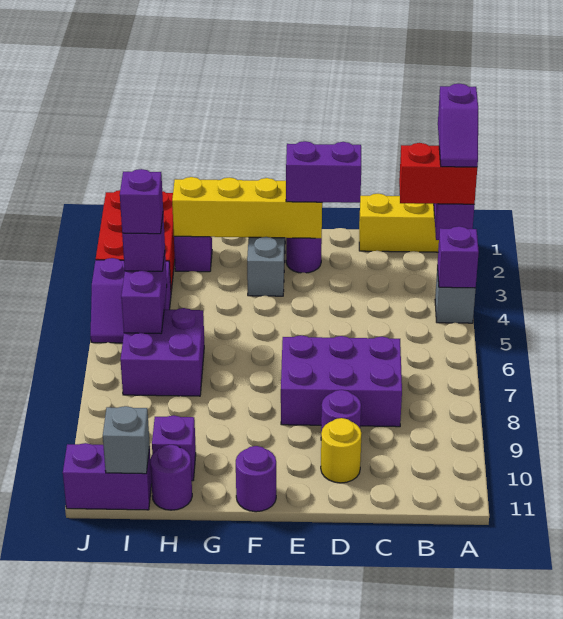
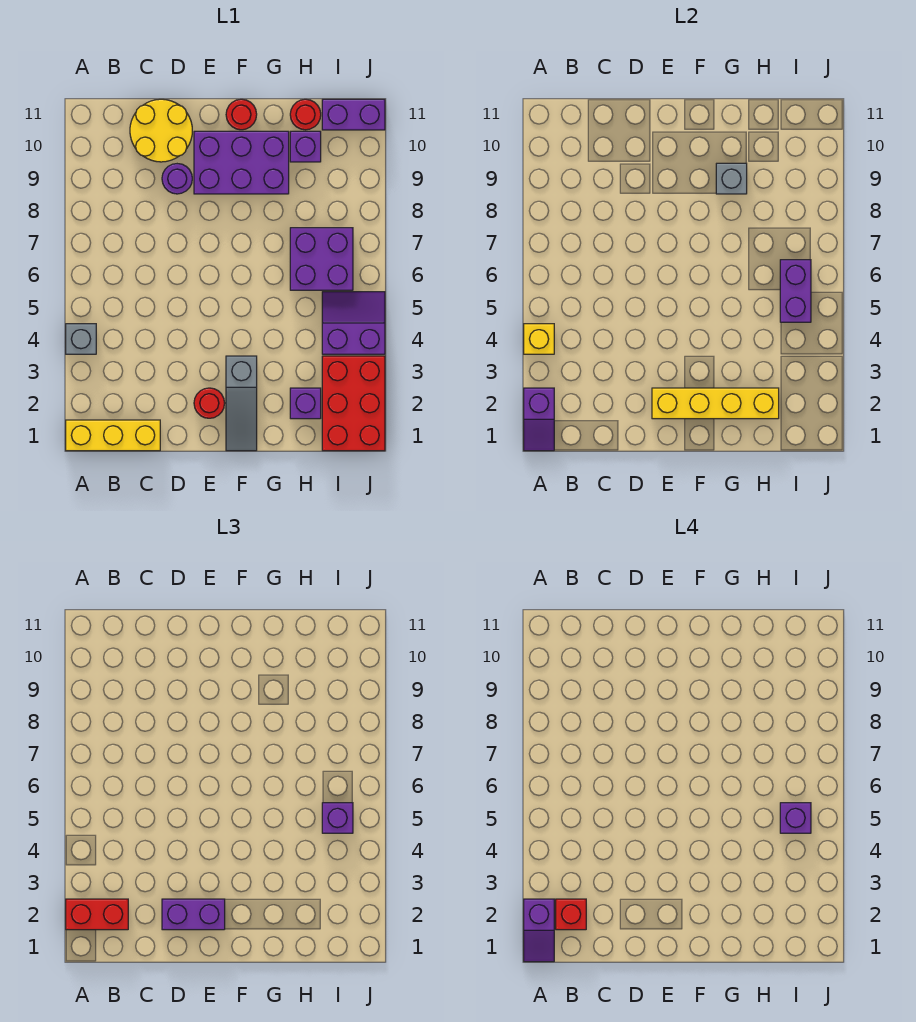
purple slope A1:A2 level 4 top 1 -> purple slope A1:A2 level 4 top 2
purple brick A4 level 2 -> yellow brick A4 level 2
none -> red brick B2 level 4
purple brick C7:E8 level 1 -> purple brick E9:G10 level 1
yellow round brick D10 level 1 -> yellow round brick C10:D11 level 1
purple round brick E2 level 1 -> red round brick E2 level 1
purple round brick F11 level 1 -> red round brick F11 level 1
purple round brick H11 level 1 -> red round brick H11 level 1
grey brick I11 level 2 -> grey brick G9 level 2

